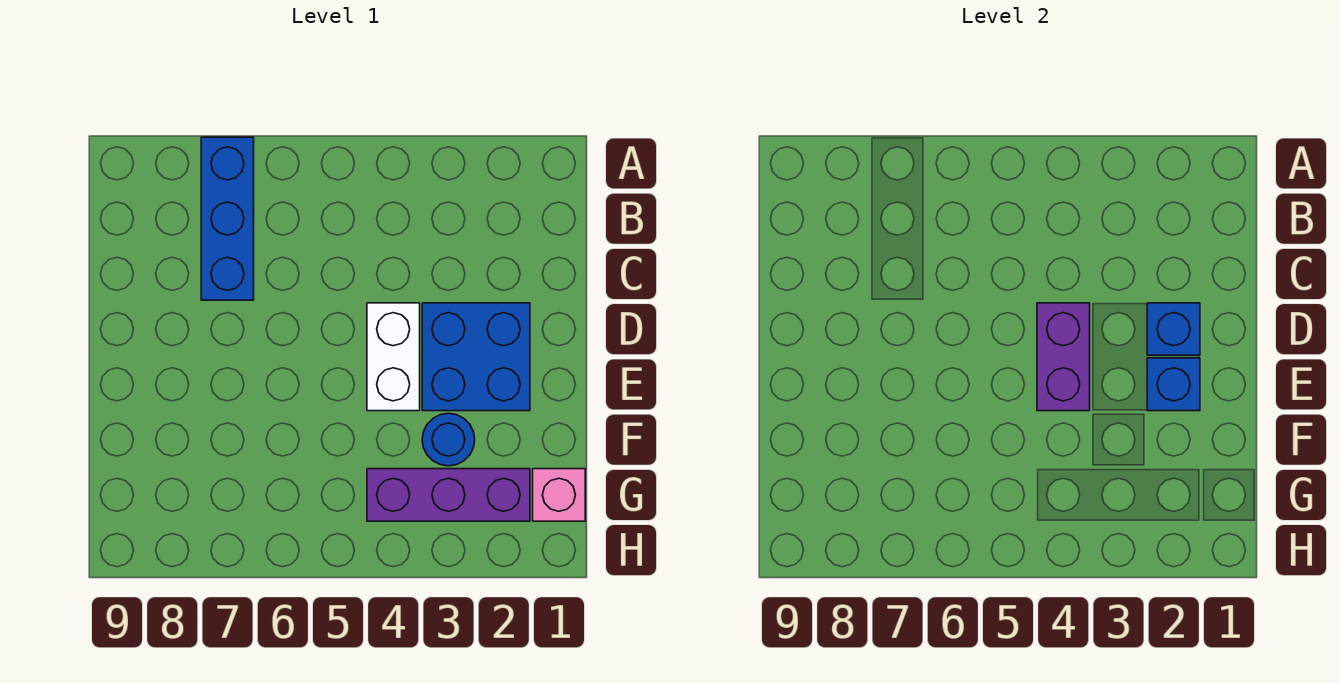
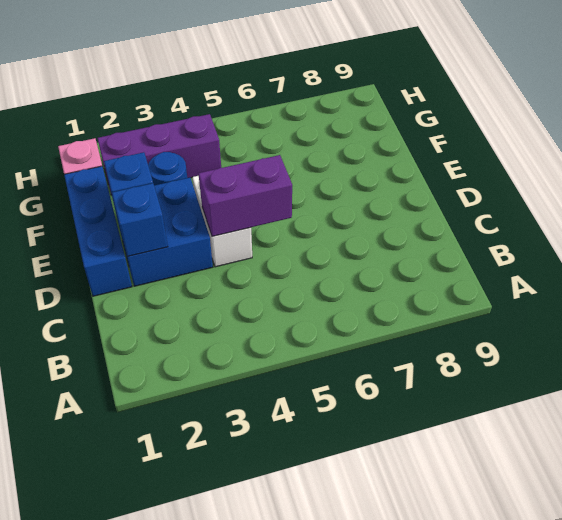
blue brick A7:C7 level 1 -> blue brick D1:F1 level 1
purple brick D4:E4 level 2 -> purple brick D4:D5 level 2

